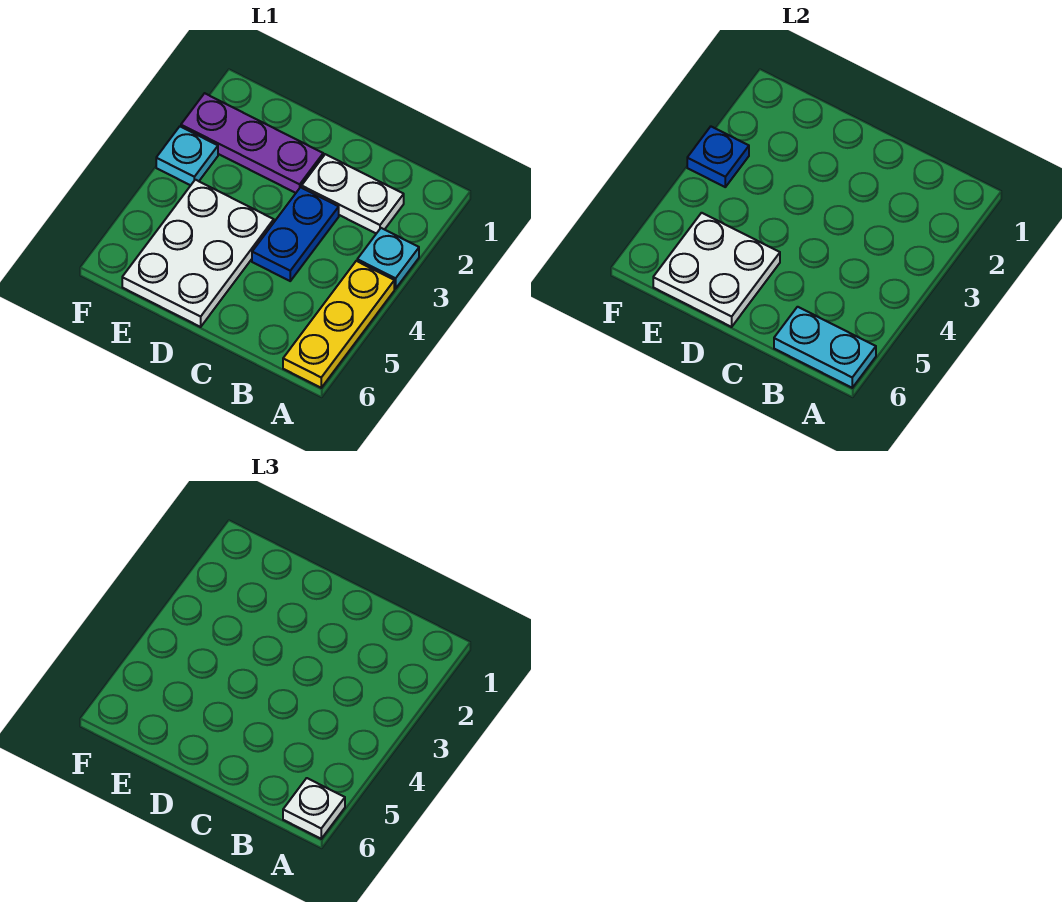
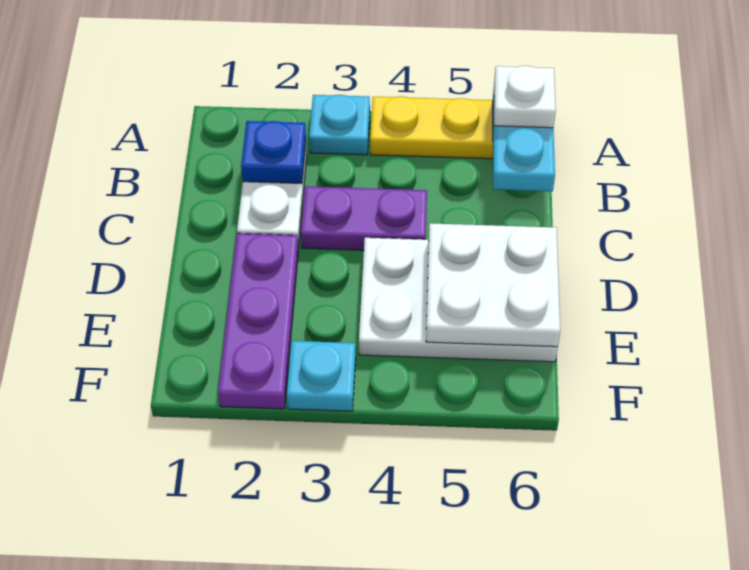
blue plate C3:C4 level 1 -> purple plate C3:C4 level 1
blue plate F3 level 2 -> blue plate B2 level 2

